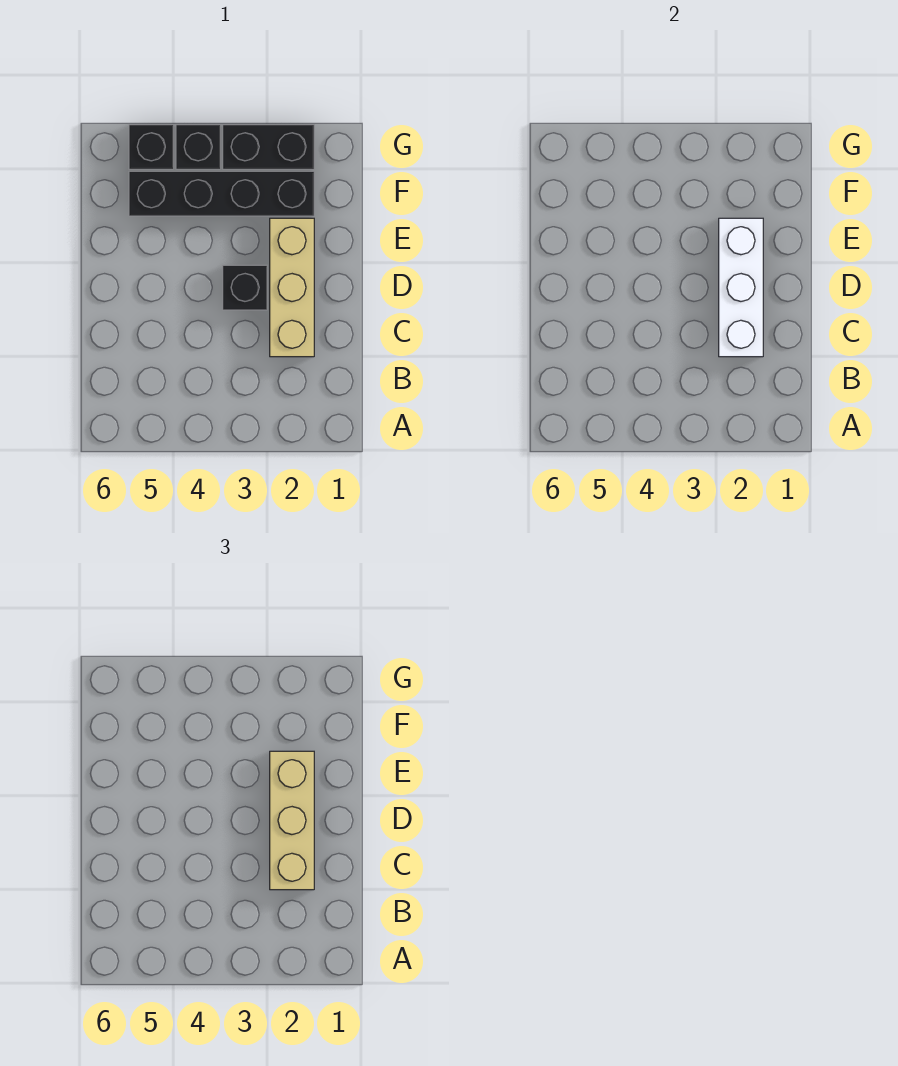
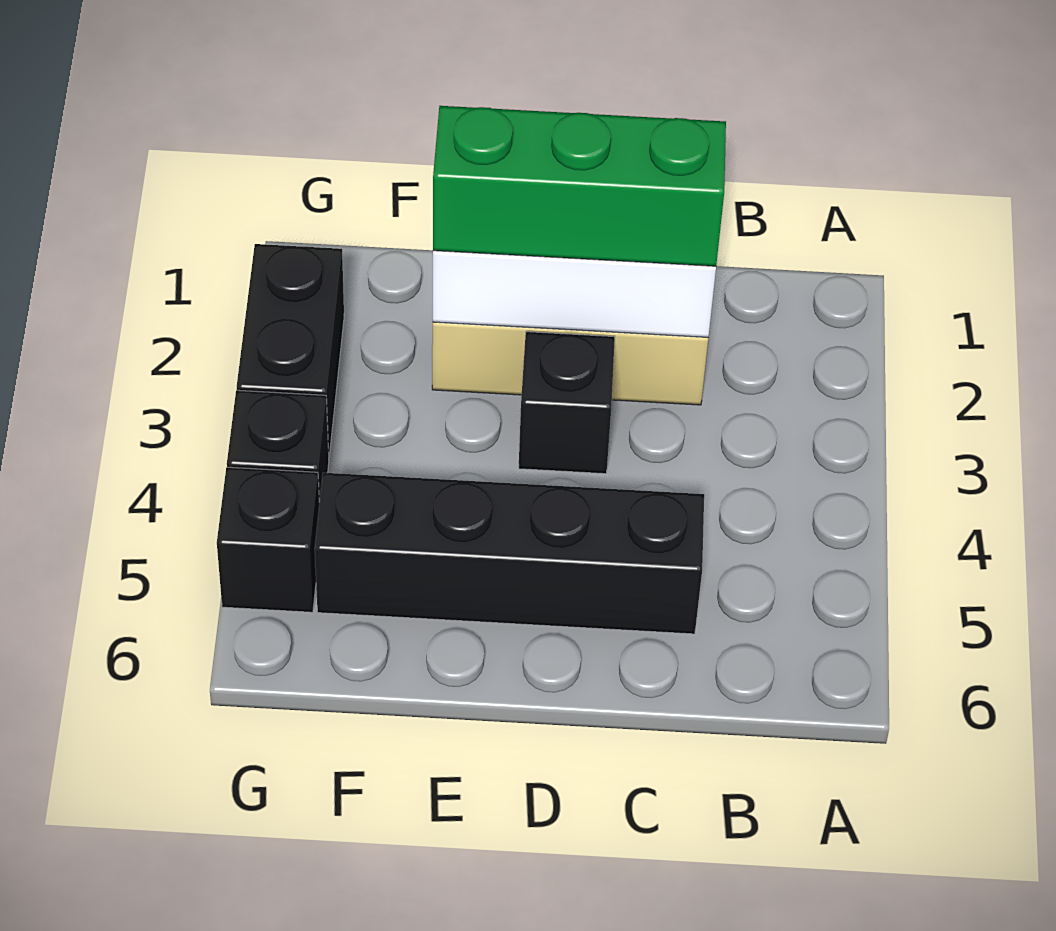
tan brick C2:E2 level 3 -> green brick C2:E2 level 3
black brick F2:F5 level 1 -> black brick C5:F5 level 1

